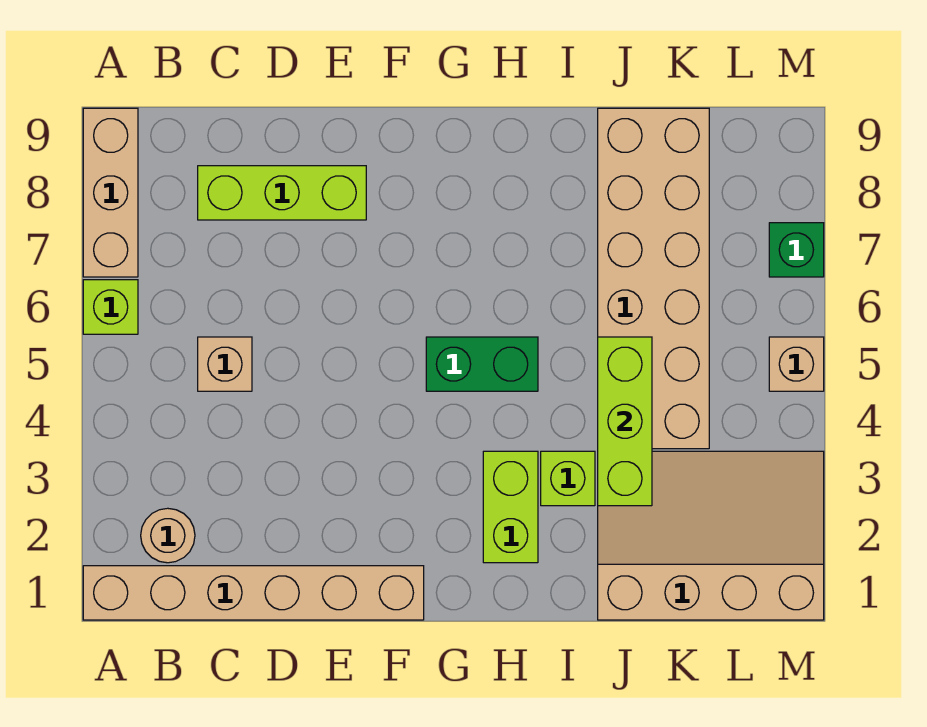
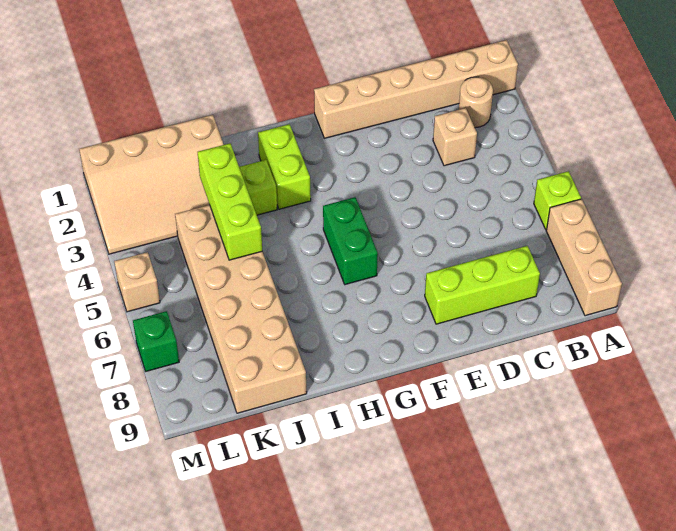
tan brick C5 level 1 -> tan brick C3 level 1
green brick G5:H5 level 1 -> green brick G5:G6 level 1

